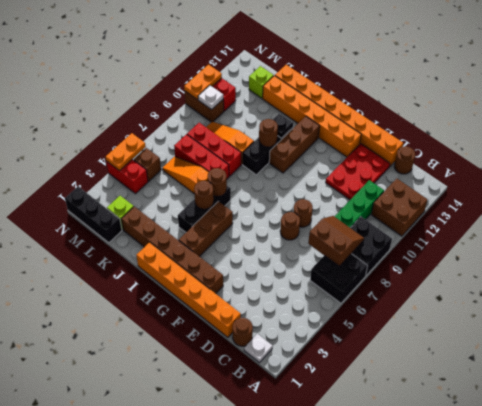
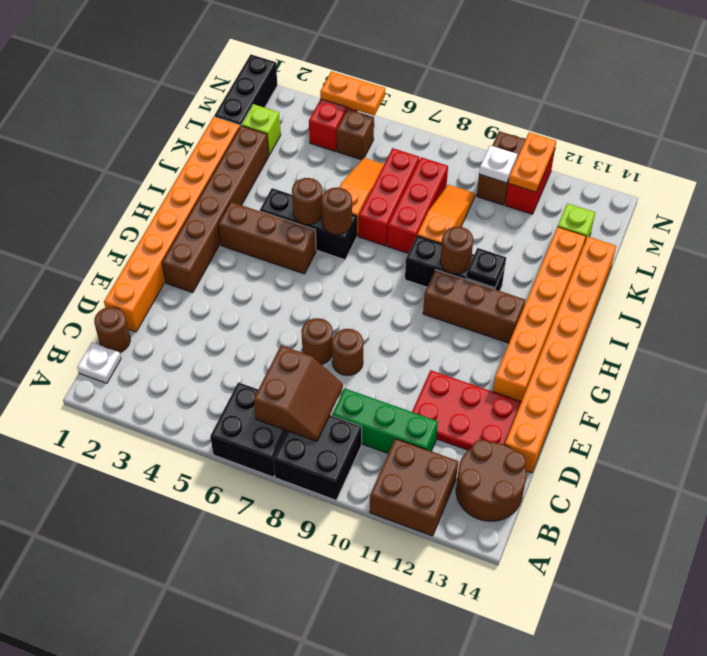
brown round brick C14 level 1 -> brown round brick B13:C14 level 1
orange brick D1:I1 level 1 -> orange brick D1:K1 level 1
orange plate N10:N11 level 2 -> orange plate M11:N11 level 2

